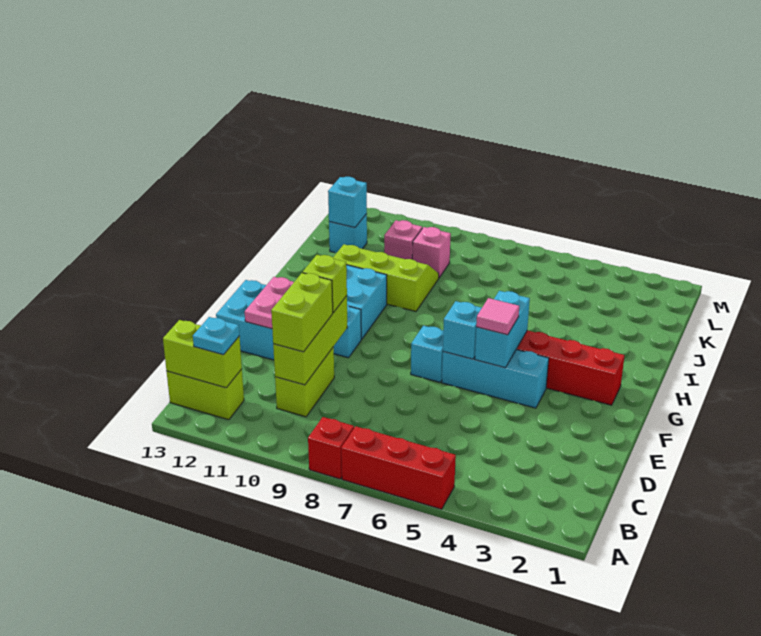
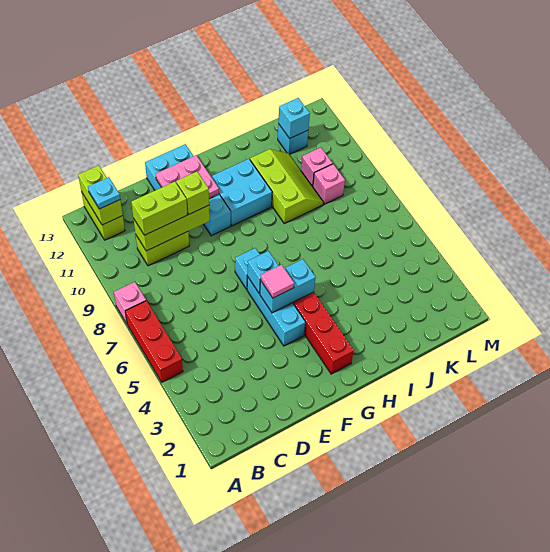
red brick A8 level 1 -> pink brick A8 level 1

